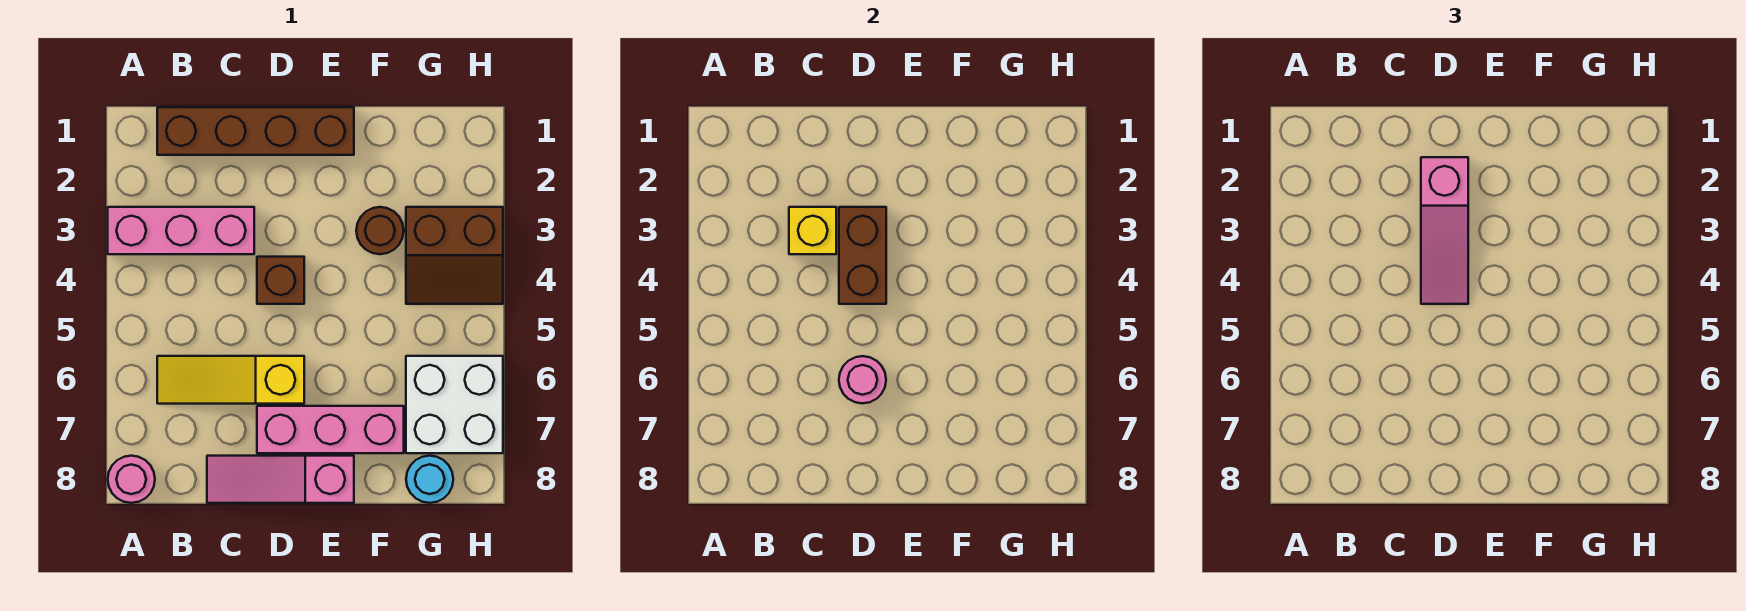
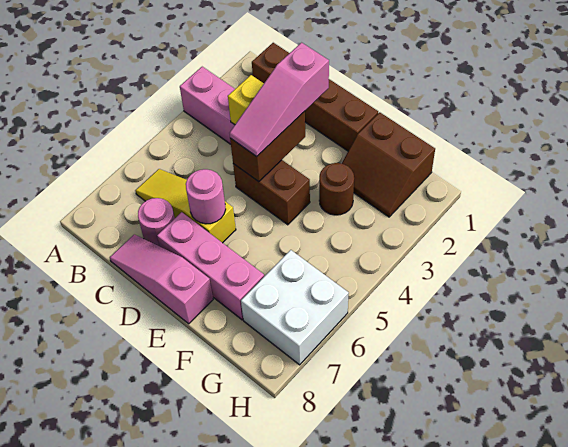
pink round brick A8 level 1 -> pink round brick C7 level 1
brown brick D4 level 1 -> brown brick D4:E4 level 1
brown slope G3:H4 level 1 top 3 -> brown slope F1:G2 level 1 top 1
cyan round brick G8 level 1 -> none

